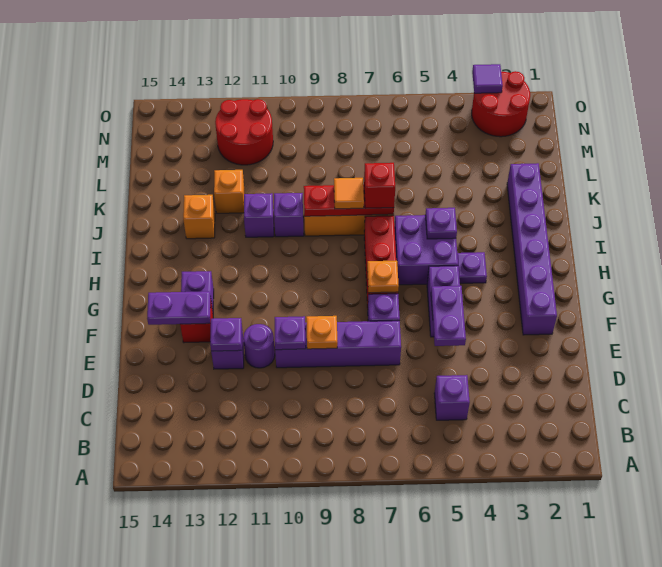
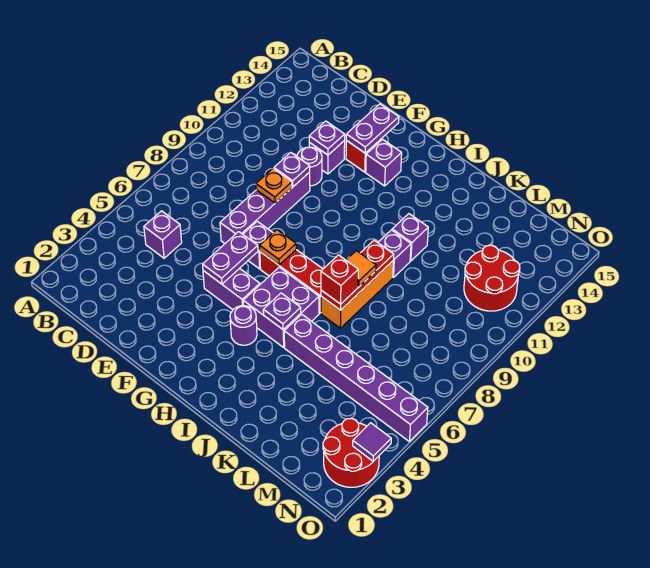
purple plate E5:F5 level 2 -> purple plate F5:F6 level 2
purple brick F2:K2 level 1 -> purple brick J5:O5 level 1
purple plate H4 level 1 -> purple round brick H4 level 1
orange brick J13 level 1 -> none
orange brick K12 level 1 -> none

